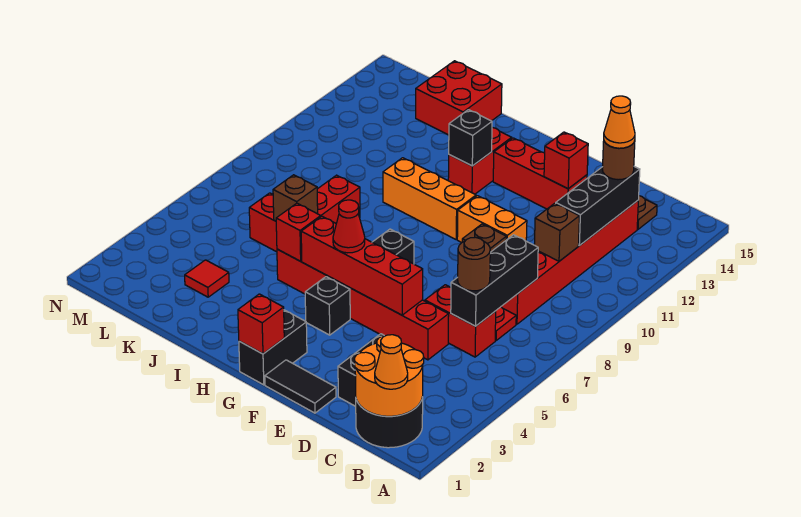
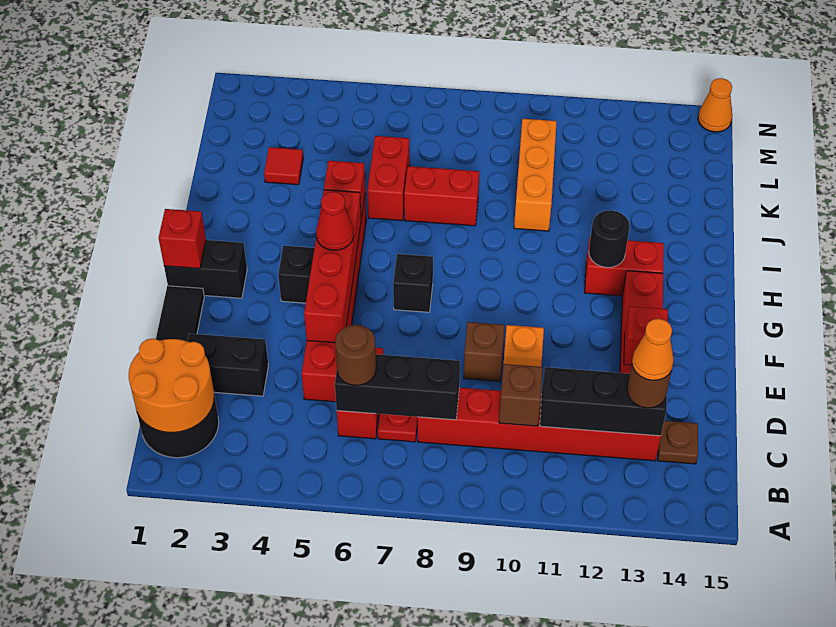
orange cone B1 level 3 -> orange cone N15 level 1
orange brick E10:F10 level 1 -> orange brick E10 level 1
orange brick G10:I10 level 1 -> orange brick J10:L10 level 1
black brick H12 level 2 -> black round brick H12 level 2
brown brick J6 level 2 -> none
red brick J14:K15 level 1 -> none

